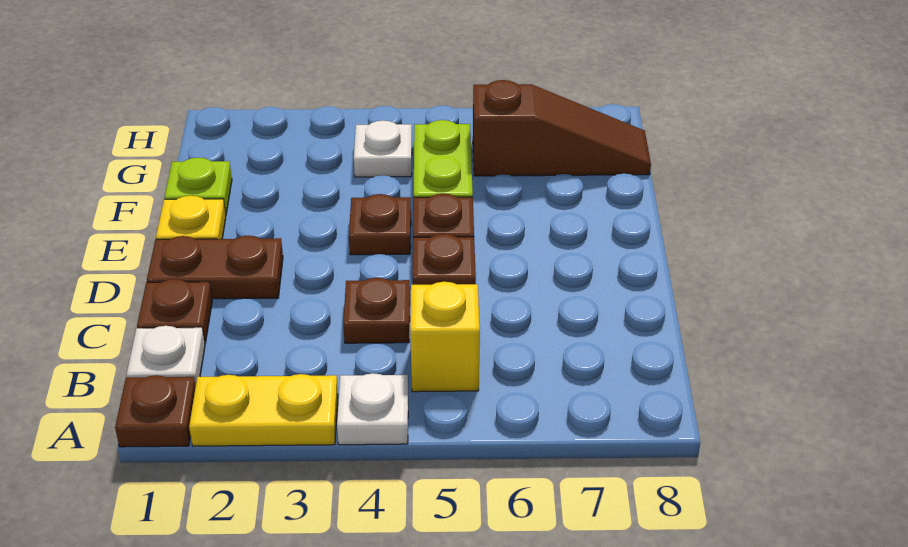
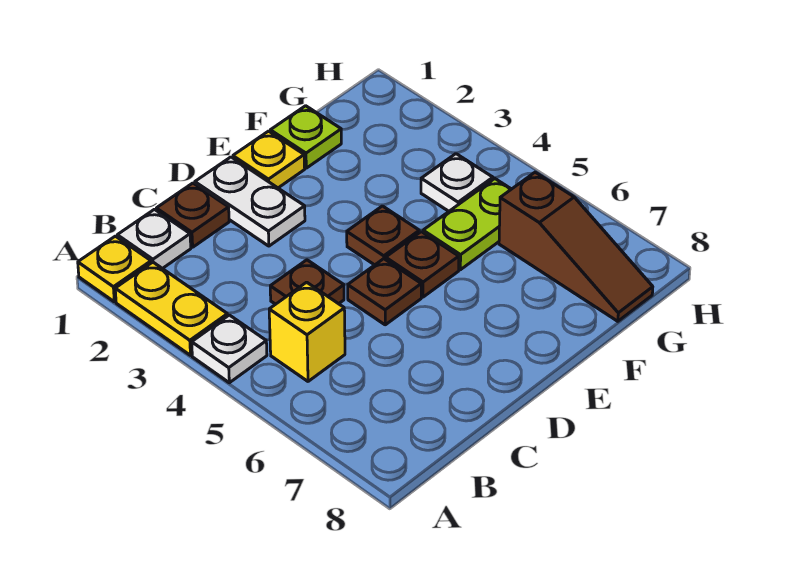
brown plate A1 level 1 -> yellow plate A1 level 1
brown plate D1:D2 level 1 -> white plate D1:D2 level 1

